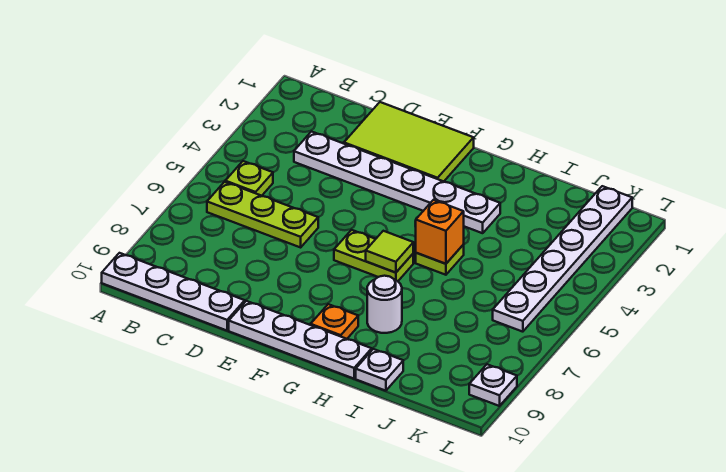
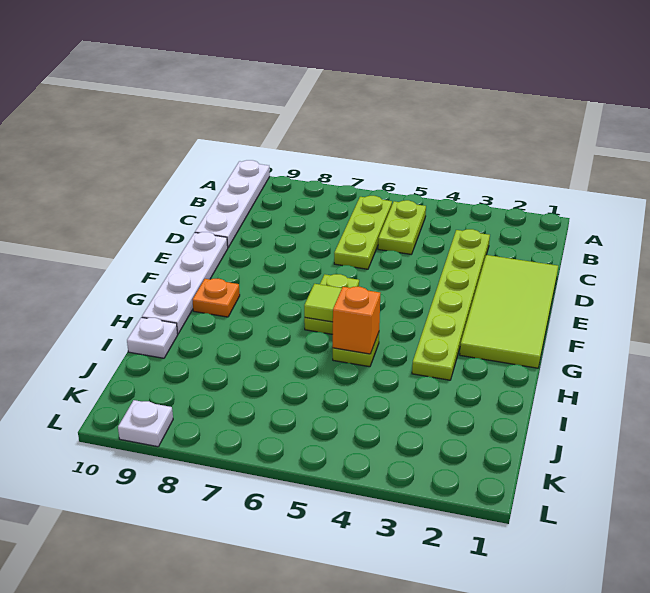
lime plate B5 level 1 -> lime plate B5:C5 level 1
white plate C3:H3 level 1 -> lime plate C3:H3 level 1
lime tile D1:F2 level 1 -> lime tile D1:G2 level 1
white round brick H8 level 1 -> none
white plate K1:K6 level 1 -> none

